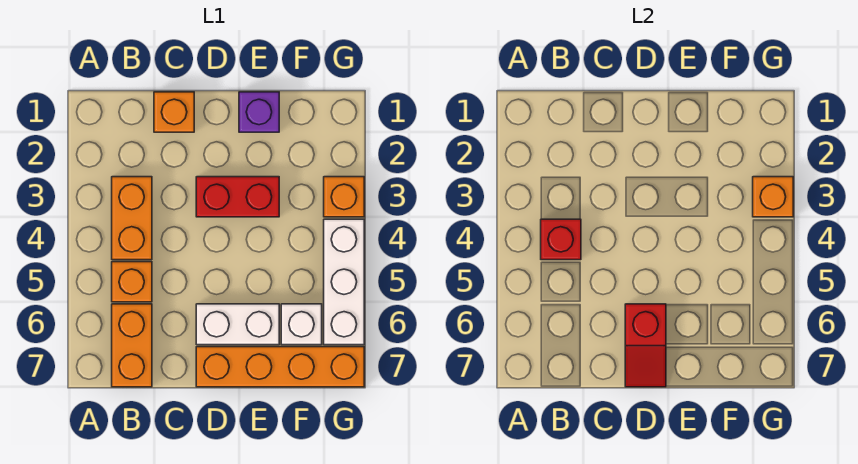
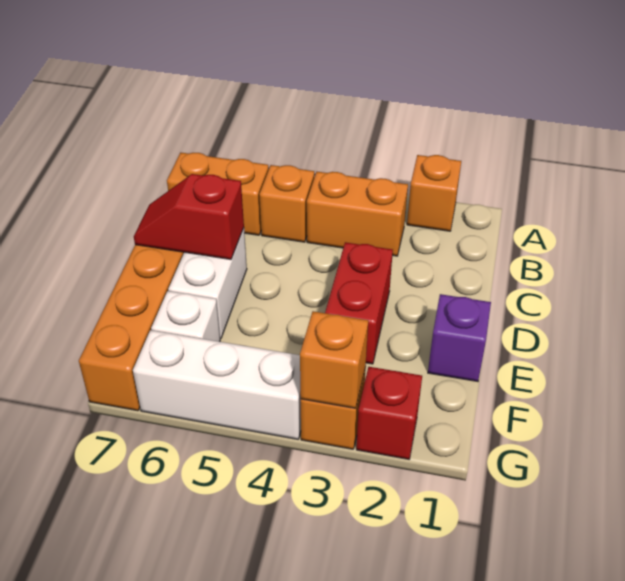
red brick B4 level 2 -> red brick G2 level 1
orange brick C1 level 1 -> orange brick A2 level 1

